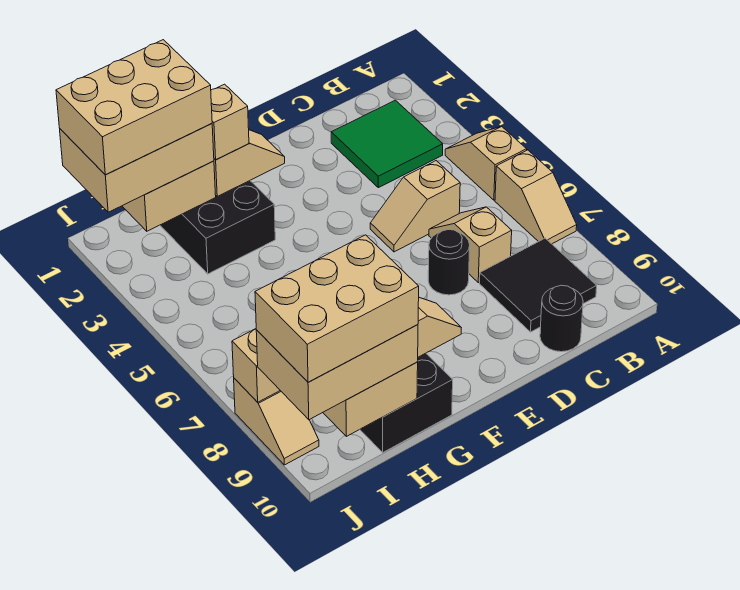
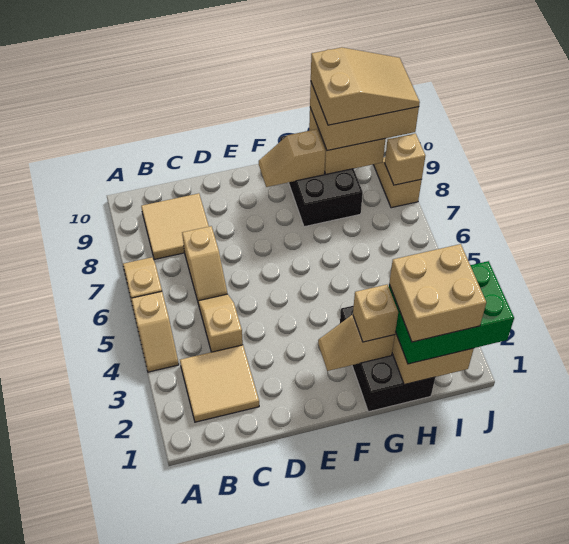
green tile B2:C3 level 1 -> tan tile B2:C3 level 1
black tile B8:C9 level 1 -> tan tile B8:C9 level 1
tan slope C5:D5 level 1 top C -> tan slope C4:C5 level 1 top 4
black round brick C10 level 1 -> none
black round brick D7 level 1 -> none
tan brick H1:J2 level 3 -> green brick H1:J2 level 3
tan brick H1:J2 level 4 -> tan brick H1:I2 level 4
tan brick H9:J10 level 4 -> tan slope H9:J10 level 4 top H

